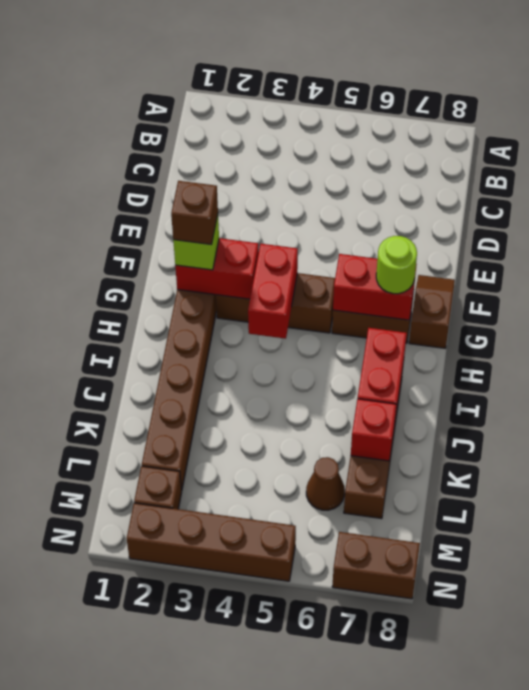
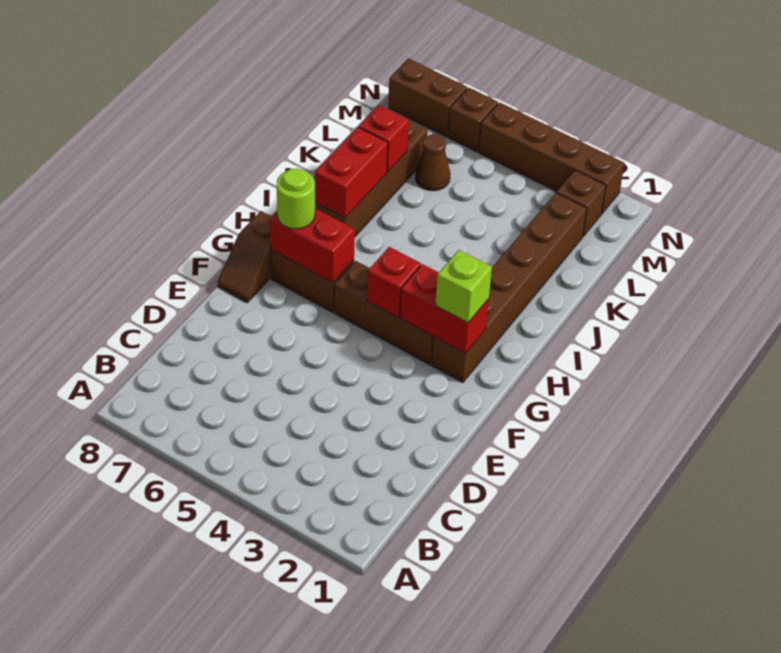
brown brick G2 level 4 -> brown brick N6 level 1
red brick G4:H4 level 2 -> red brick G4 level 2

